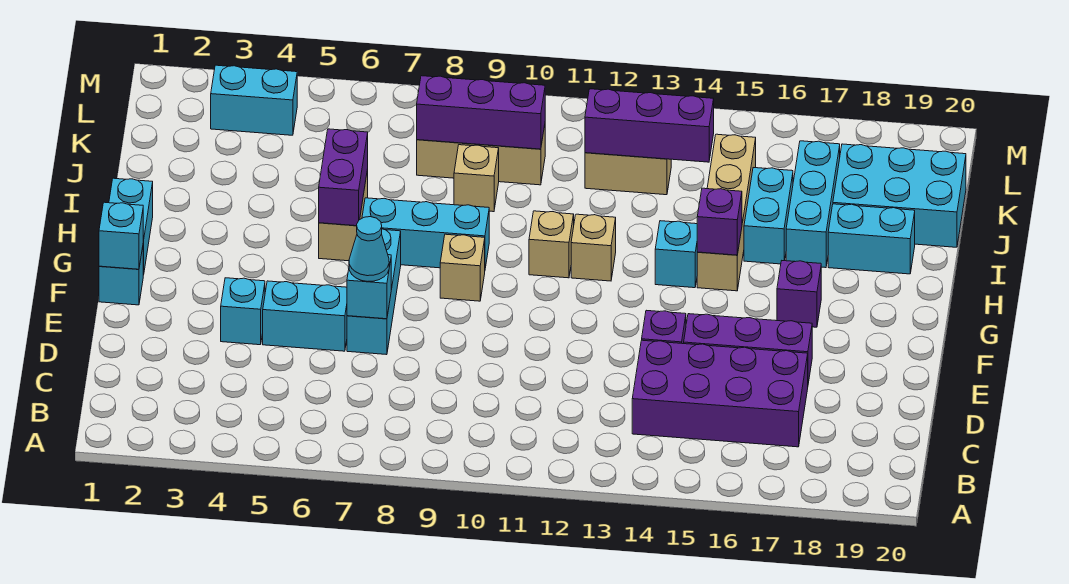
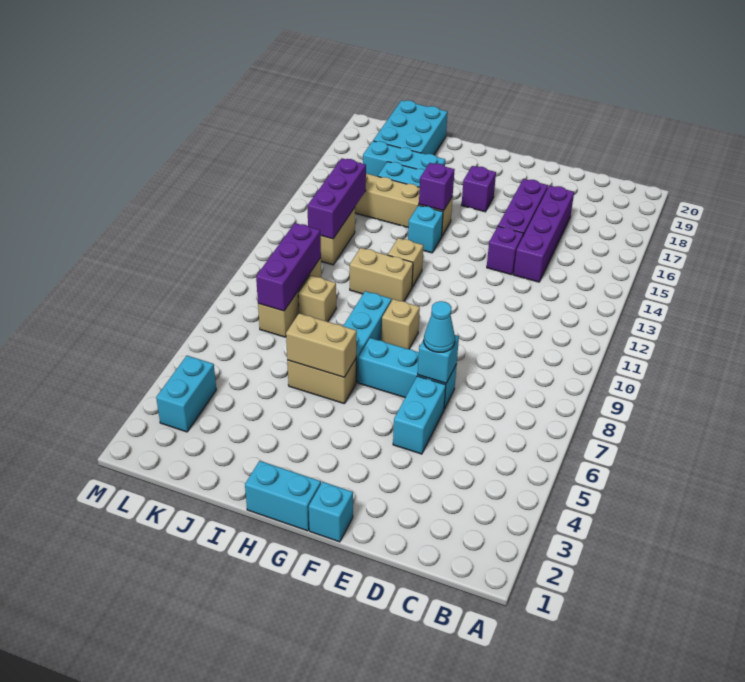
purple brick C14:D17 level 1 -> purple brick D14:D17 level 1
cyan brick E4 level 1 -> none
cyan brick F1 level 2 -> none
purple brick H6:I6 level 2 -> tan brick H6:I6 level 2
tan brick H11 level 1 -> tan brick H11:I11 level 1
cyan brick I18:I19 level 1 -> none

